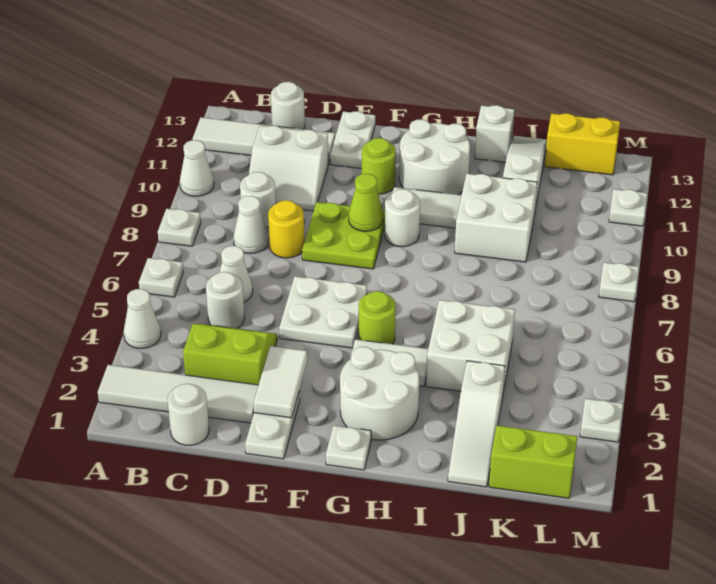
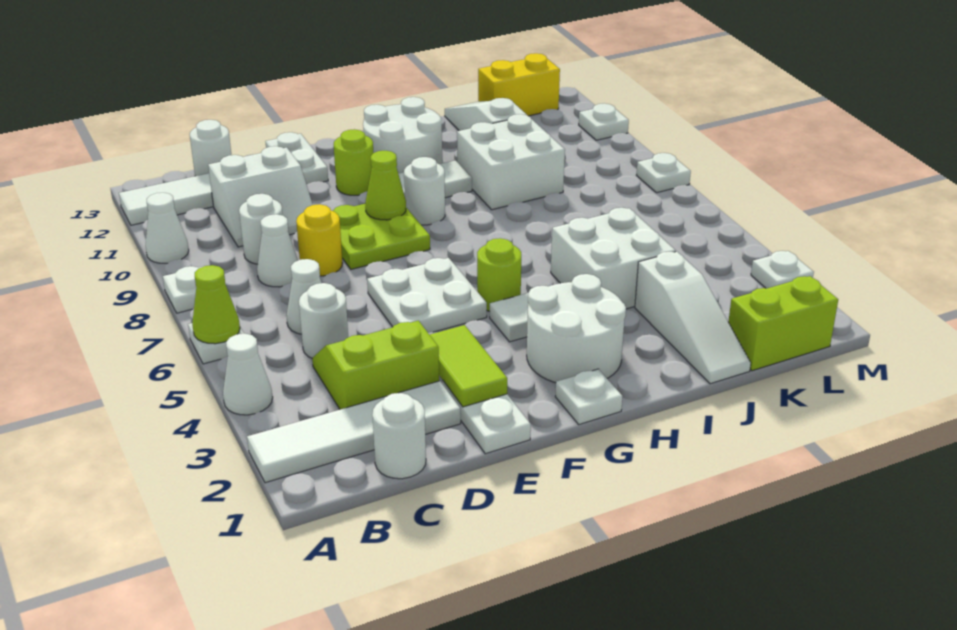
none -> lime cone A6 level 2
white tile E2:E3 level 2 -> lime tile E2:E3 level 2
white brick I13 level 1 -> none

